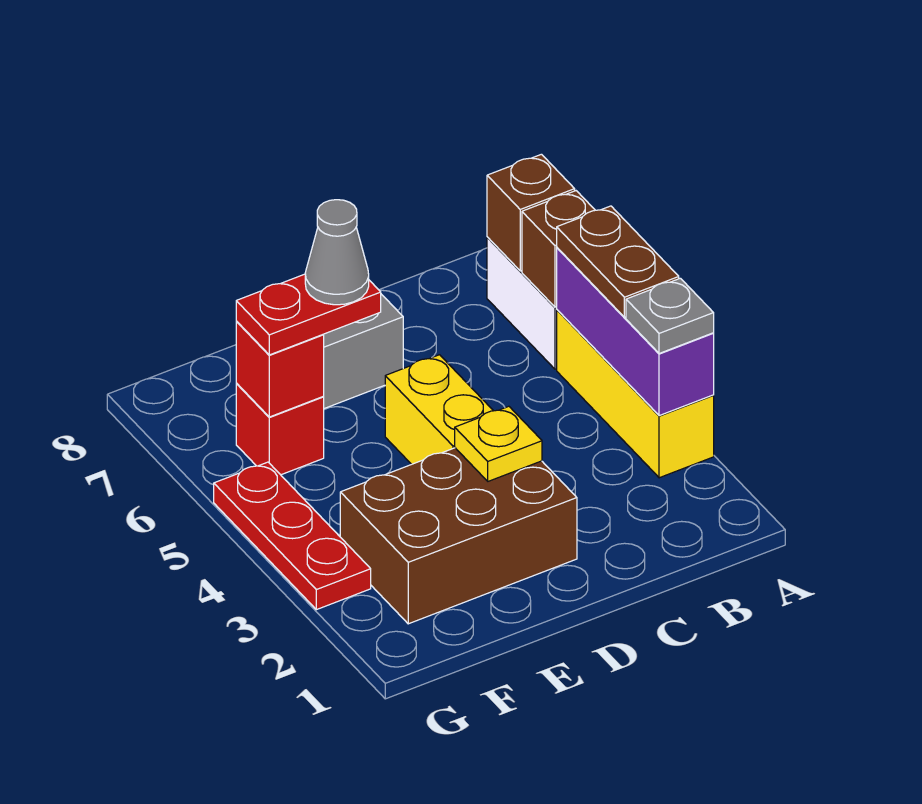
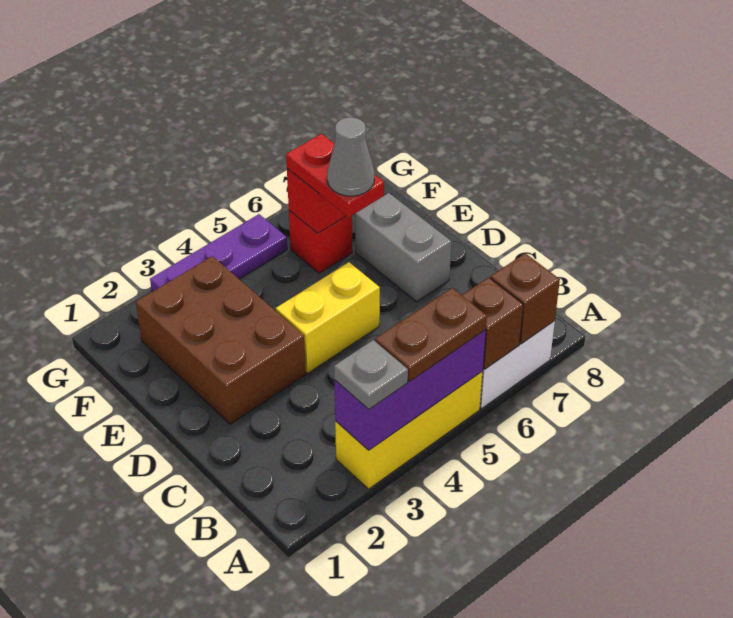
yellow plate D3 level 2 -> none
red plate G3:G5 level 1 -> purple plate G3:G5 level 1

